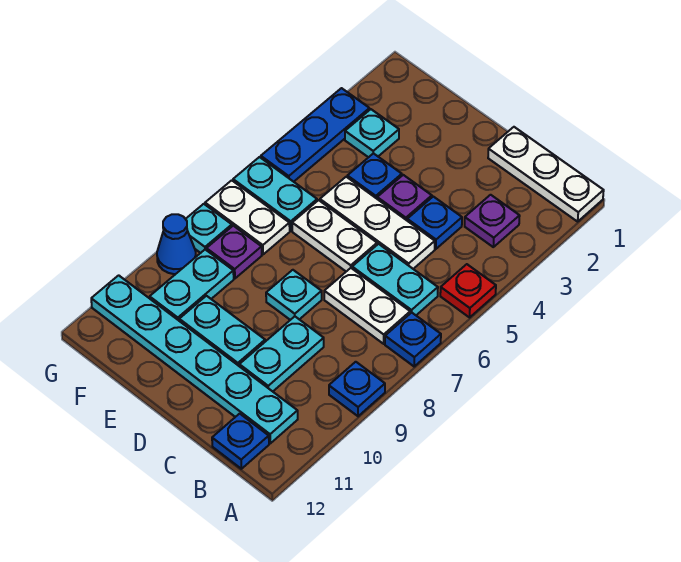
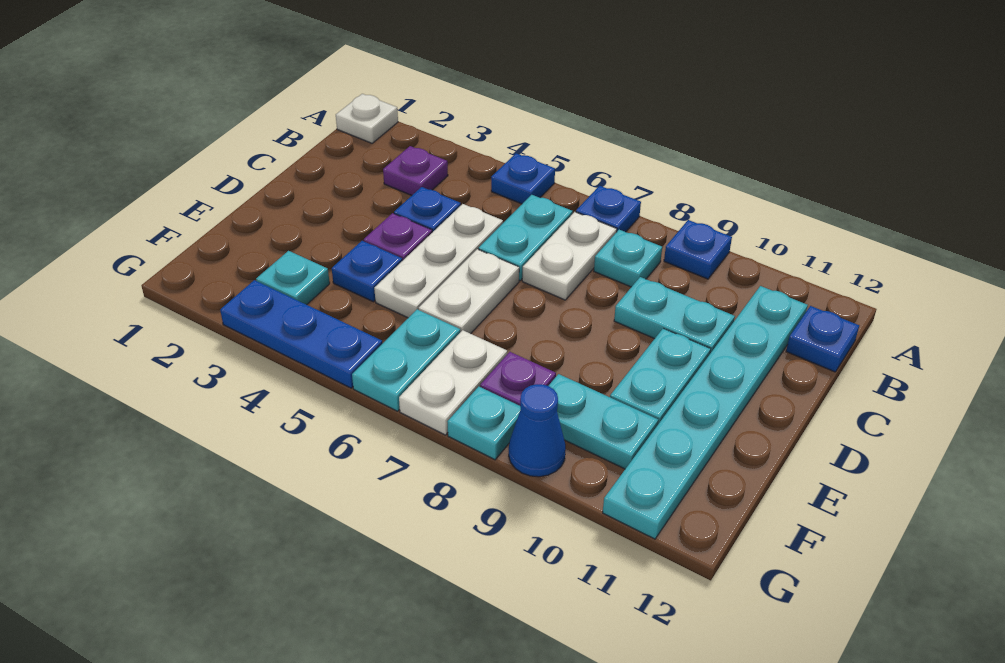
white plate A1:C1 level 1 -> white plate A1 level 1
red plate A5 level 1 -> blue plate A5 level 1
cyan plate D8 level 1 -> cyan plate B8 level 1

